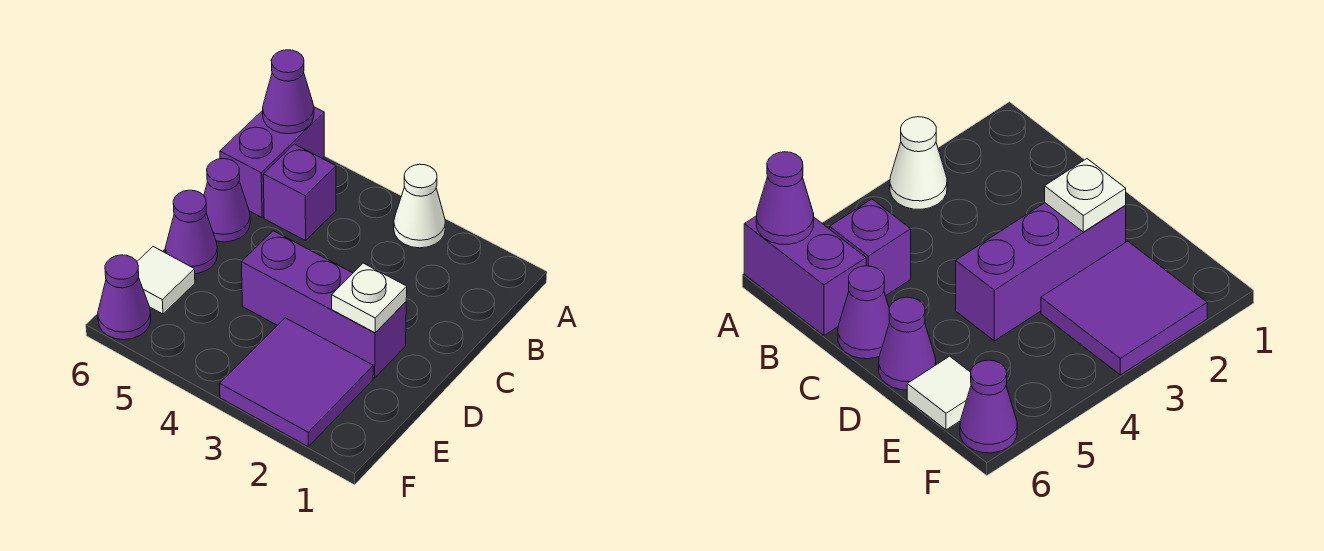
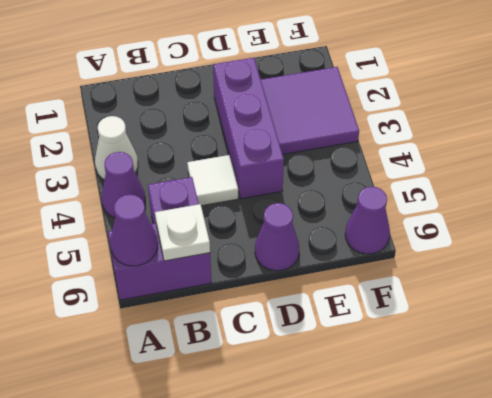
purple cone C6 level 1 -> purple cone A4 level 1
white plate D2 level 2 -> white plate B6 level 2
white tile E6 level 1 -> white tile C4 level 1

